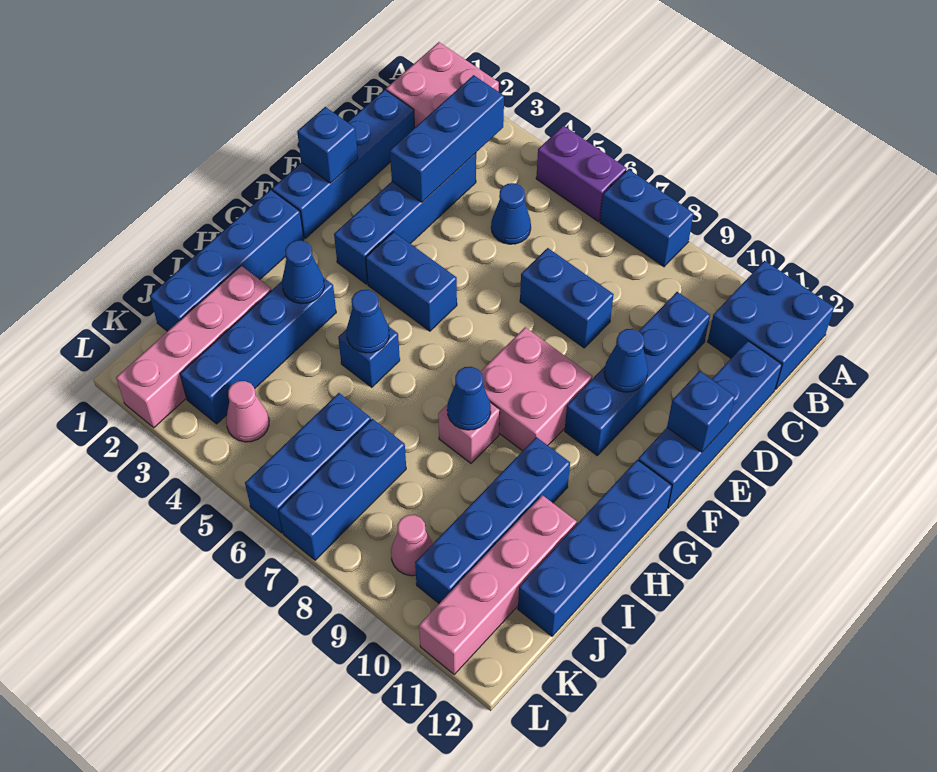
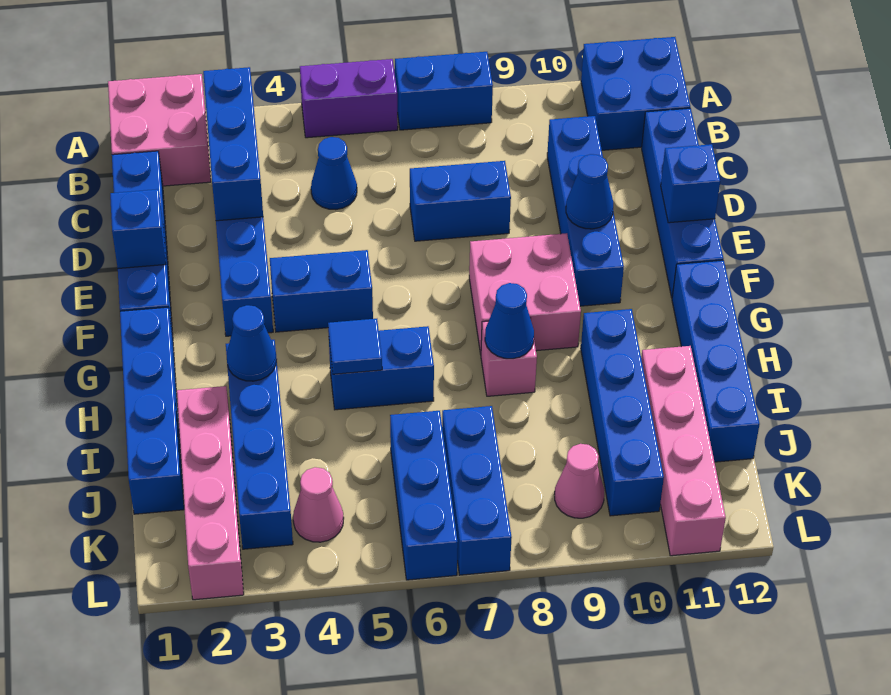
blue brick H5 level 1 -> blue brick H5:H6 level 1
blue cone H5 level 2 -> blue tile H5 level 2

